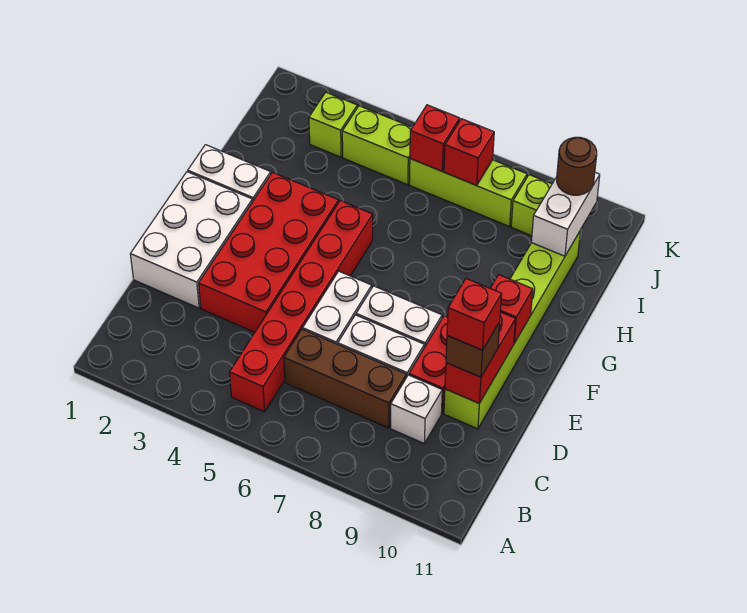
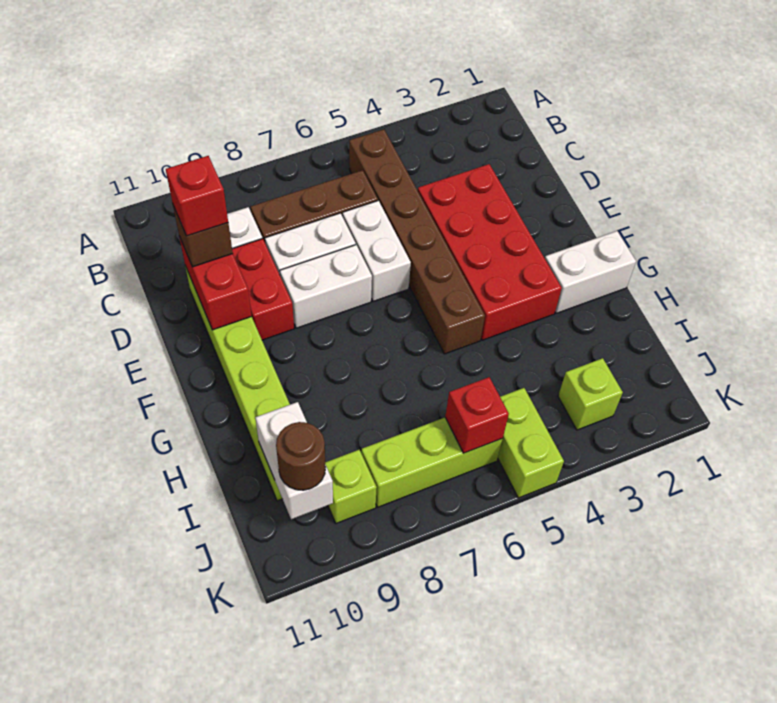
red brick B5:G5 level 1 -> brown brick B5:G5 level 1
white brick D1:F2 level 1 -> none
red brick F10 level 2 -> none
lime brick J4:J5 level 1 -> lime brick J5:K5 level 1
red brick J7 level 2 -> none

